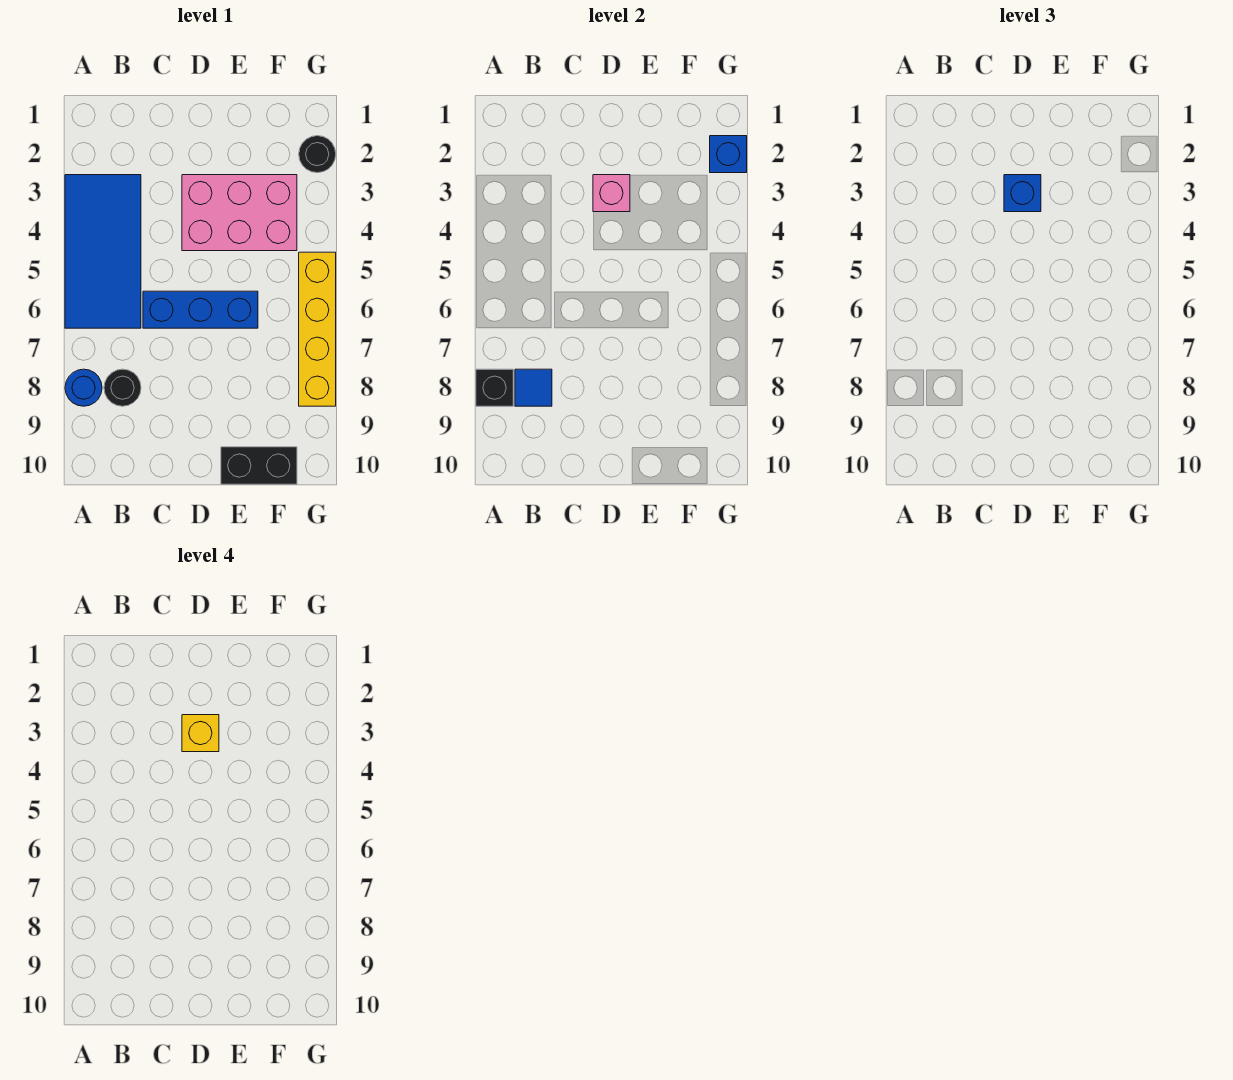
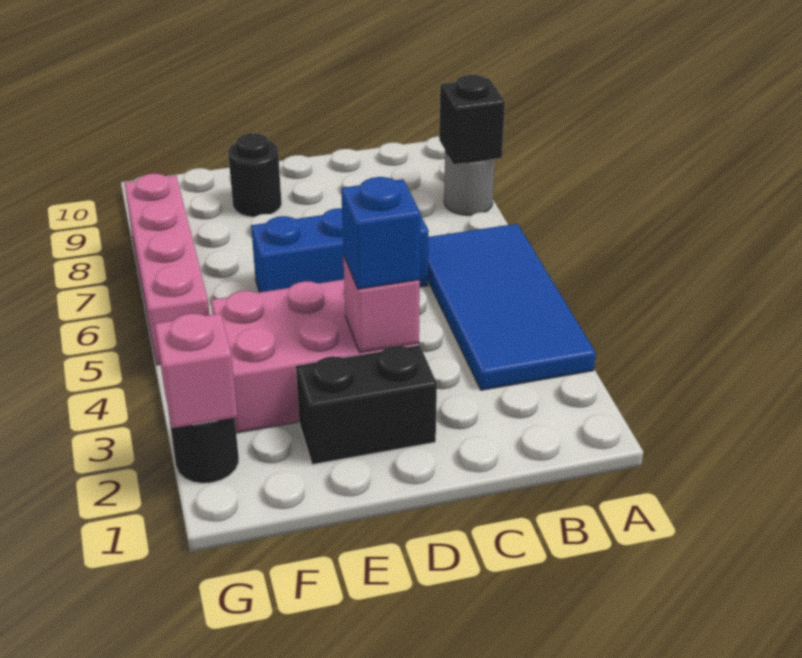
blue round brick A8 level 1 -> grey round brick A8 level 1
black round brick B8 level 1 -> black round brick E9 level 1
blue tile B8 level 2 -> none
yellow brick D3 level 4 -> none
black brick E10:F10 level 1 -> black brick D2:E2 level 1
blue brick G2 level 2 -> pink brick G2 level 2
yellow brick G5:G8 level 1 -> pink brick G5:G8 level 1

